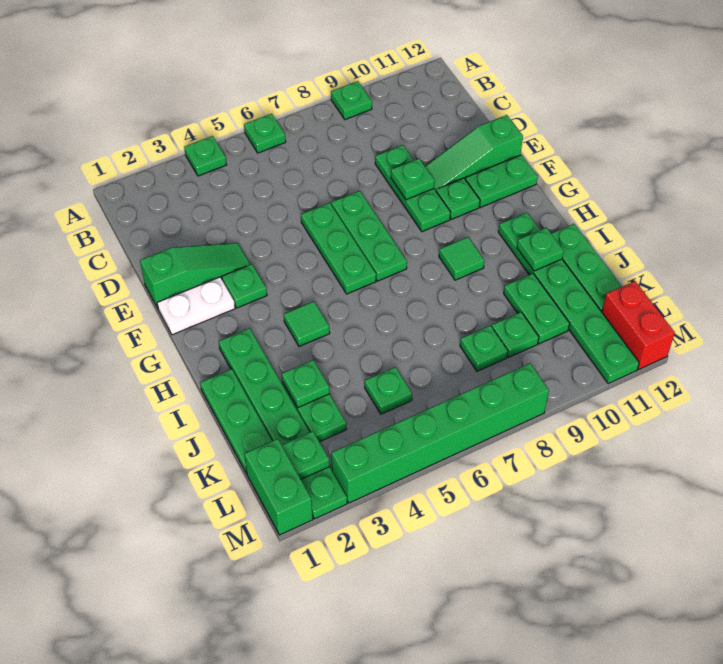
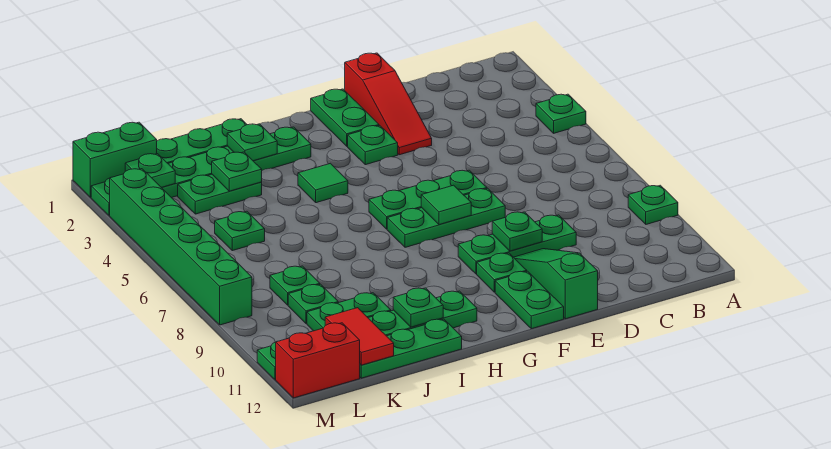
green plate A6 level 1 -> green plate I2 level 2
green slope E1:E3 level 1 top 1 -> red slope E1:E3 level 1 top 1
white plate F1:F2 level 1 -> green plate F1:F2 level 1
green tile H9 level 1 -> green tile F7 level 2
none -> red tile K11:K12 level 2

